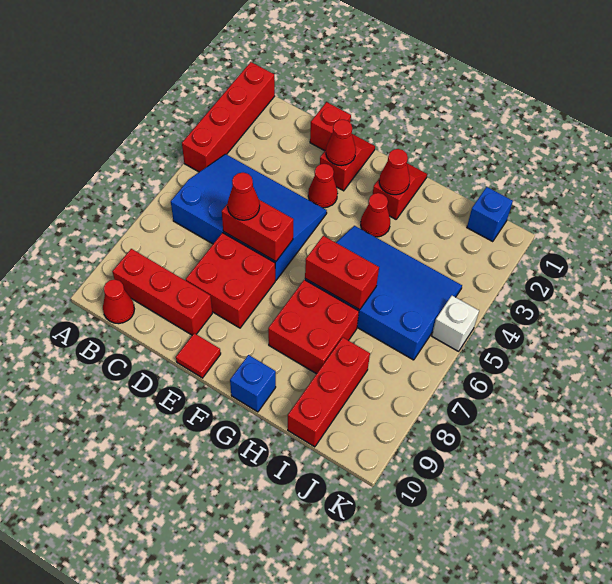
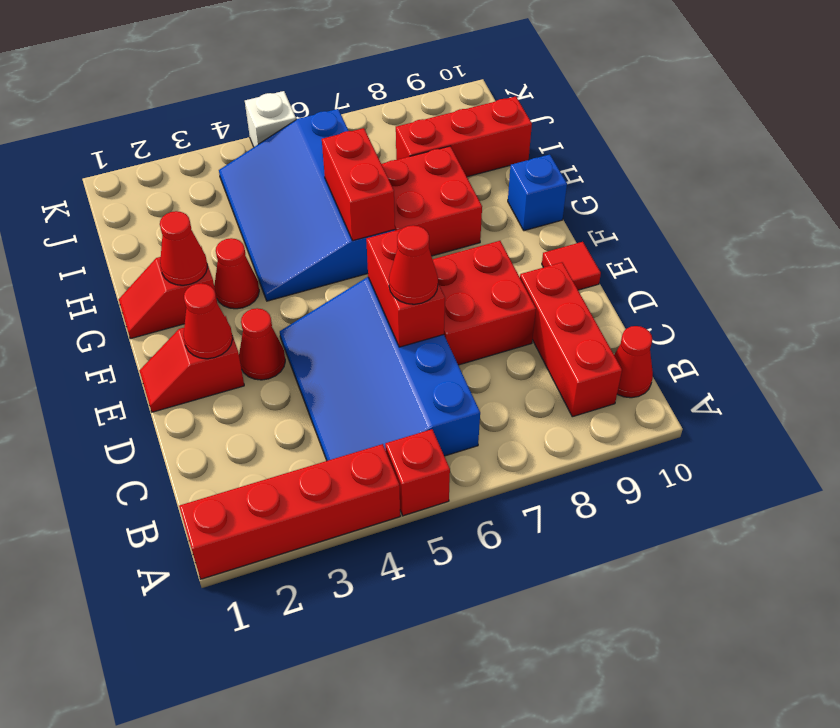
red brick D1 level 1 -> red brick A5 level 1
blue brick J1 level 1 -> none

